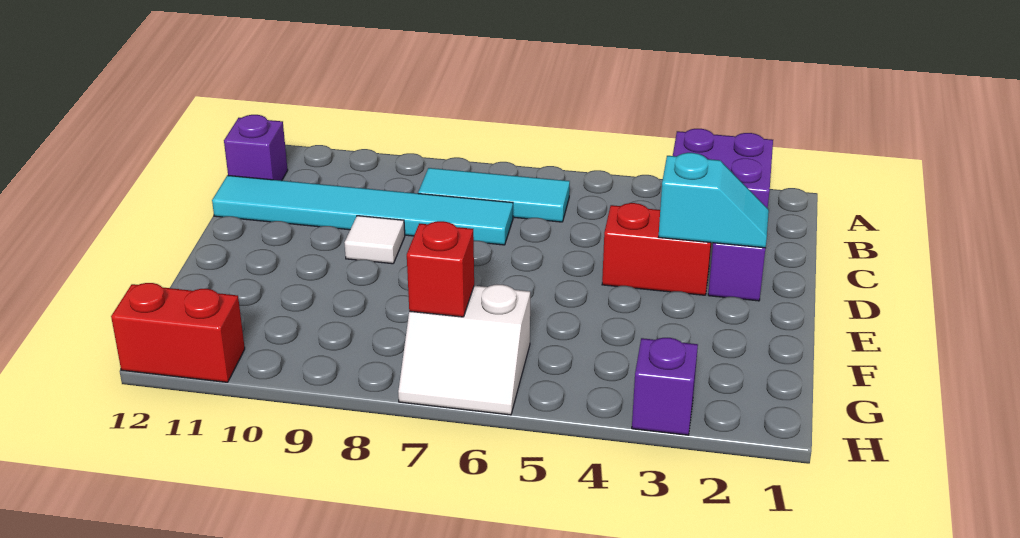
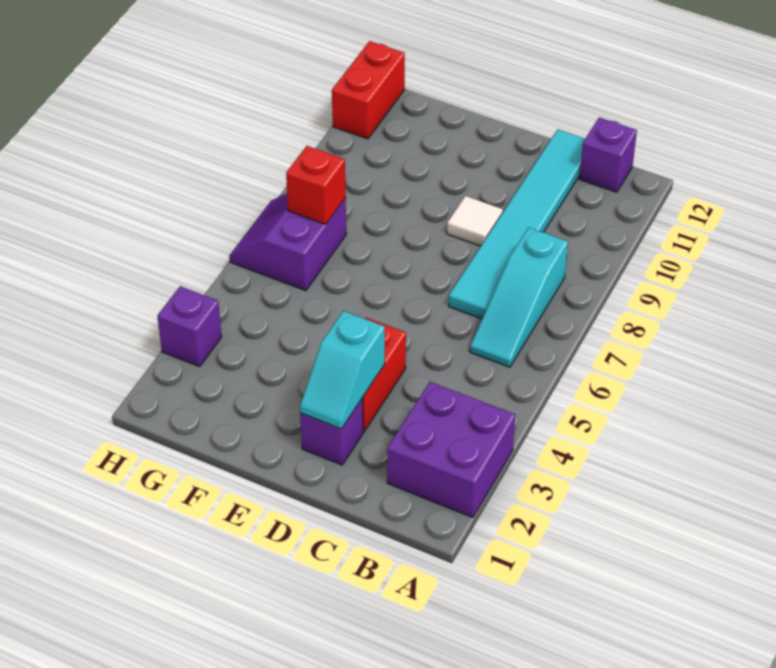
cyan tile B6:B8 level 1 -> cyan slope B6:B8 level 1 top 8
white slope G6:H7 level 1 top G -> purple slope G6:H7 level 1 top G

